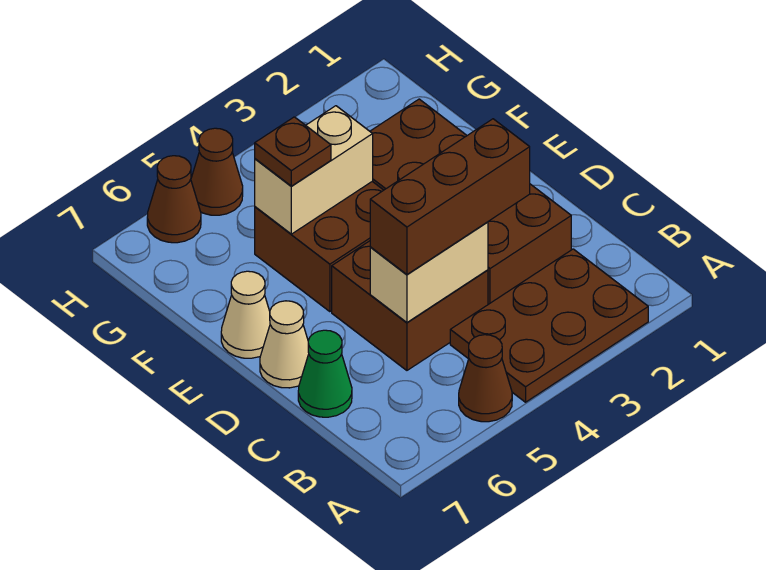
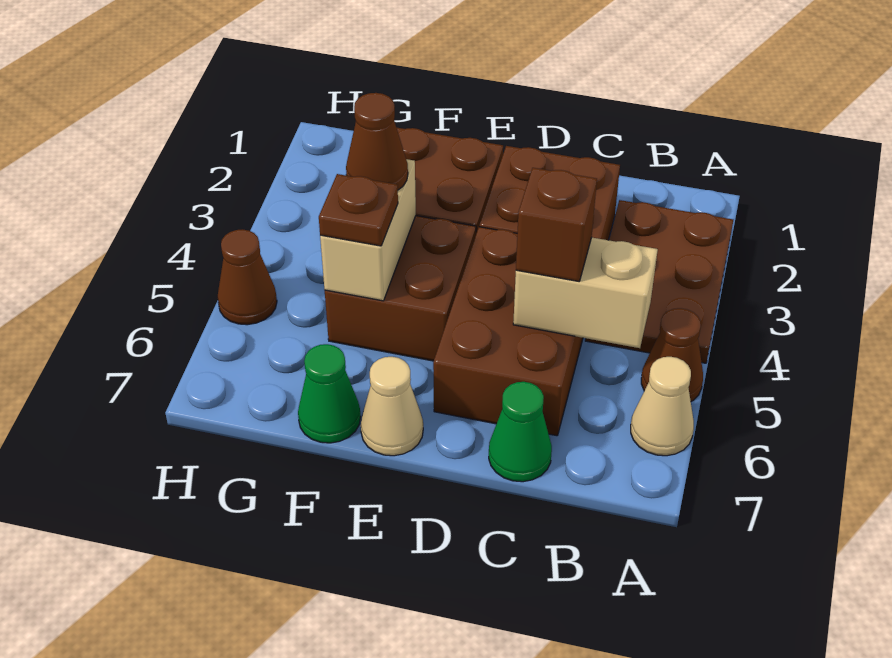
brown brick C3:C5 level 3 -> brown brick C5 level 3
brown brick C4:D5 level 1 -> brown brick C4:D6 level 1
tan brick C4:C5 level 2 -> tan brick B5:C5 level 2
tan cone D7 level 1 -> tan cone A6 level 1
none -> green cone F7 level 1
brown cone H6 level 1 -> brown cone F4 level 3

